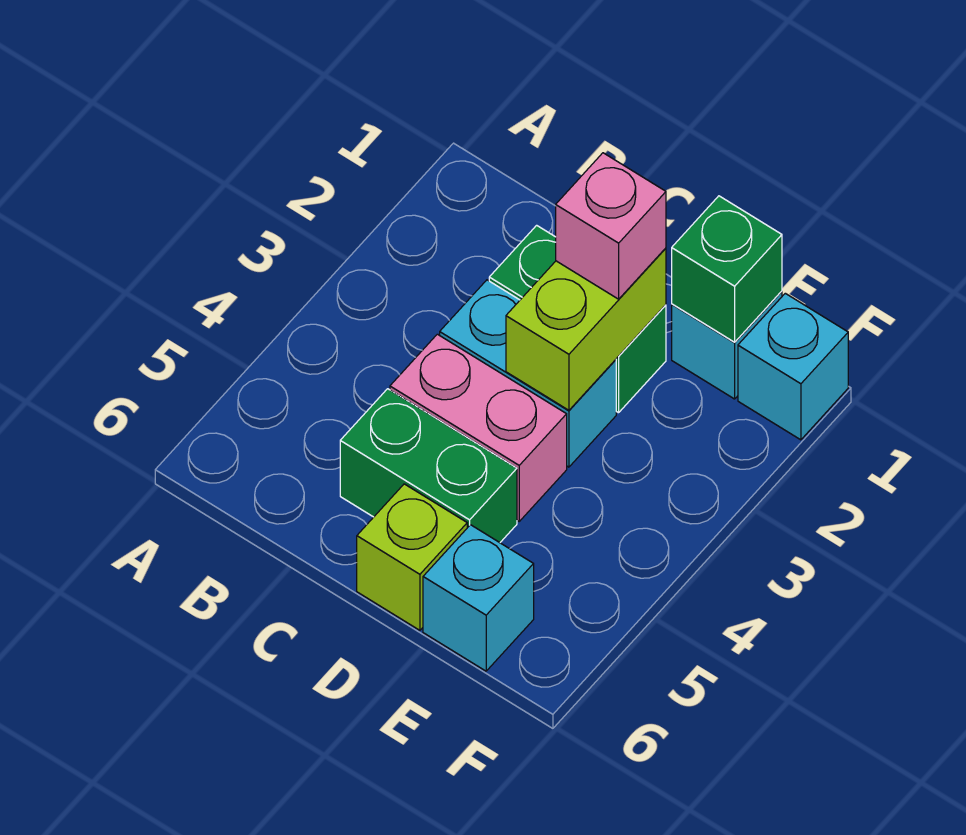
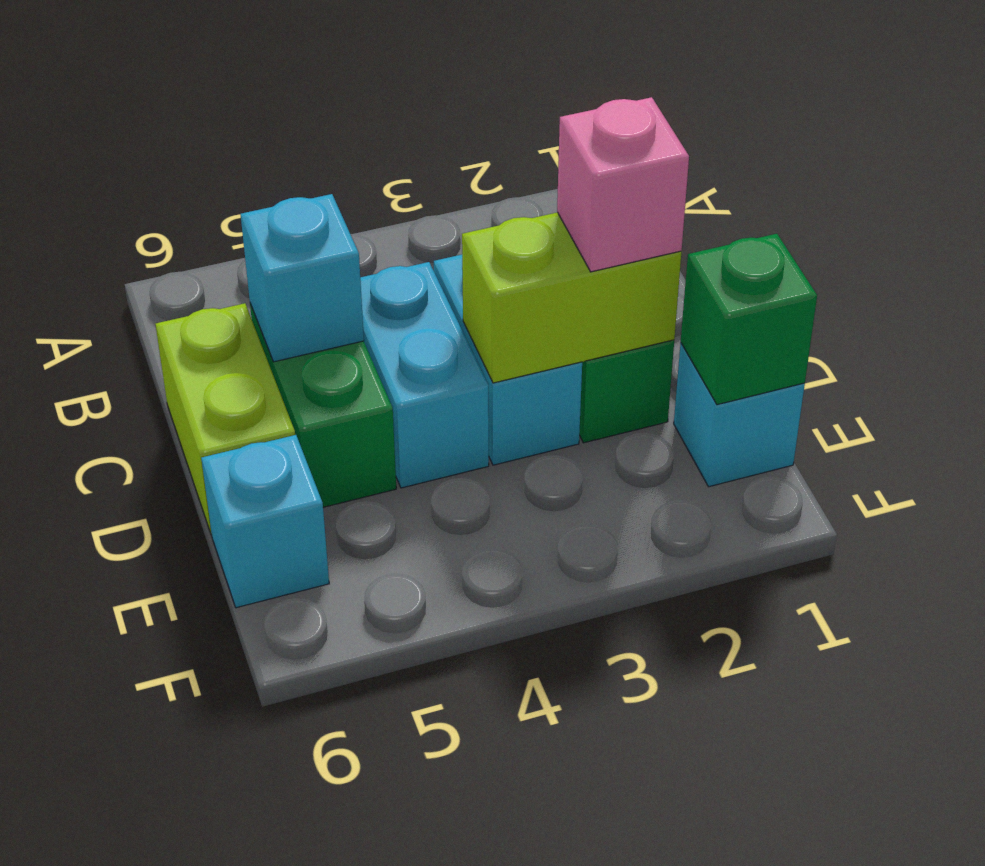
pink brick C4:D4 level 1 -> cyan brick C4:D4 level 1
lime brick D6 level 1 -> lime brick C6:D6 level 1
cyan brick F1 level 1 -> cyan brick C5 level 2

